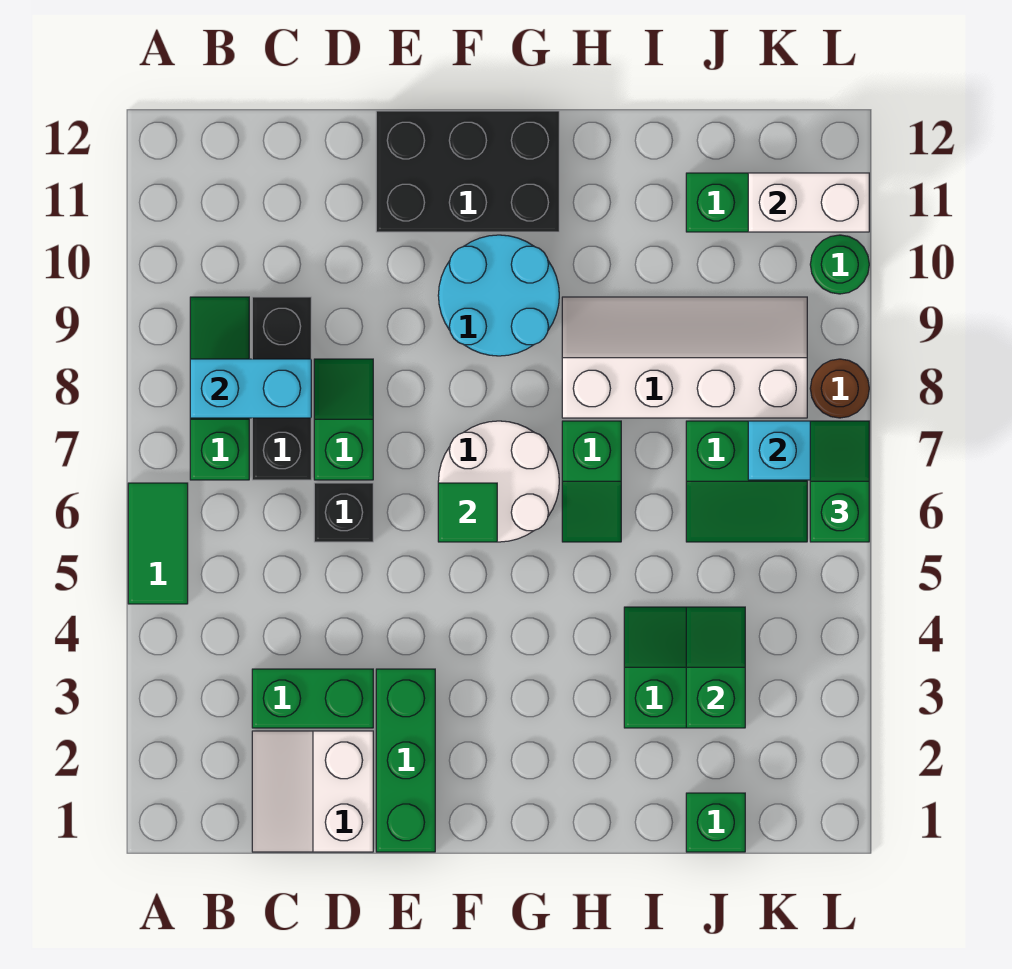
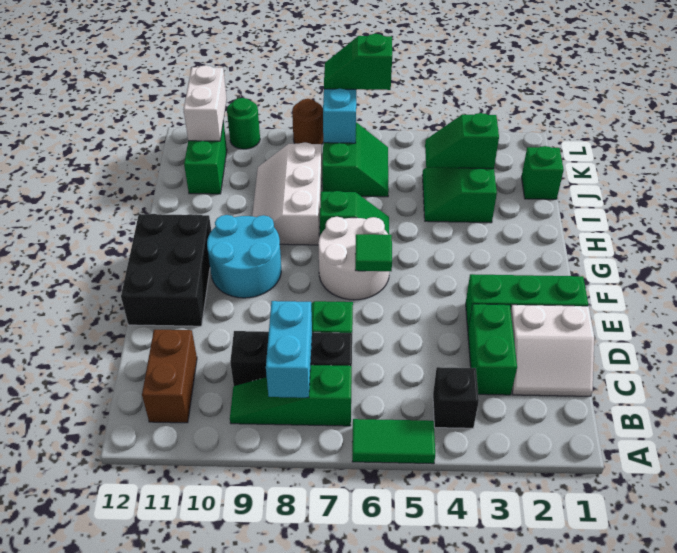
none -> brown brick B11:C11 level 1
black brick D6 level 1 -> black brick B4 level 1
white slope H8:K9 level 1 top 8 -> white slope H8:J9 level 1 top 8

